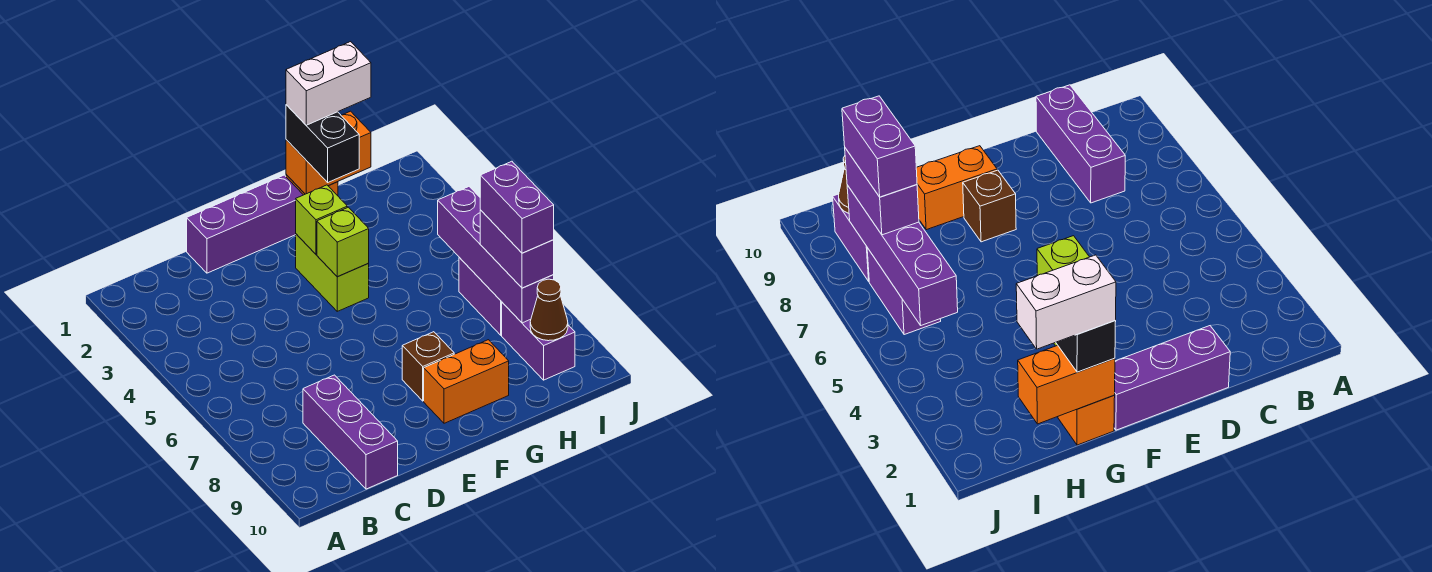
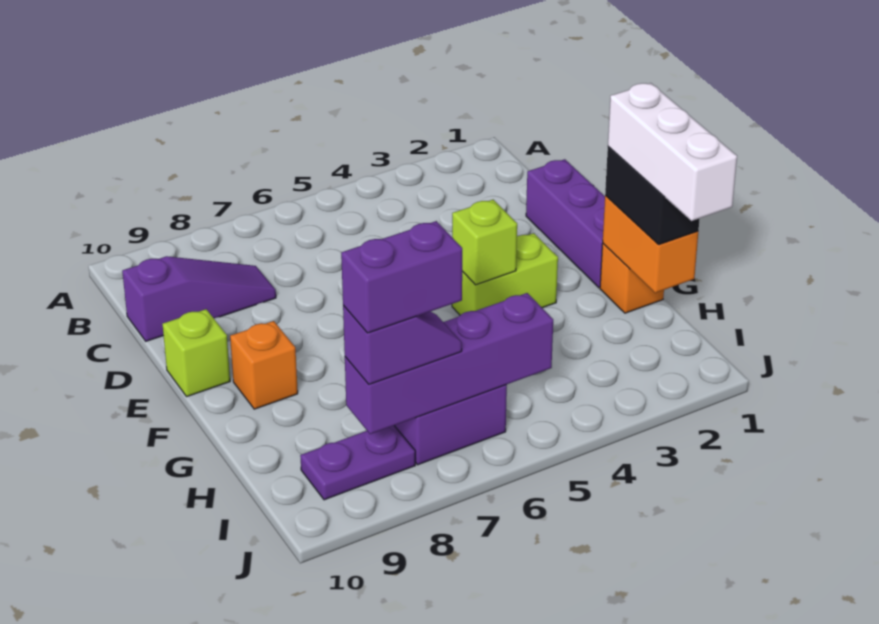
purple brick C8:C10 level 1 -> purple slope C8:C10 level 1 top 10
lime brick F3 level 2 -> lime brick E10 level 1
brown brick F8 level 1 -> none
orange brick F9:G9 level 1 -> orange brick F9 level 1
black brick G1:G2 level 3 -> black brick G1:H1 level 3
white brick G1:H1 level 4 -> white brick G1:I1 level 4
purple brick I7:I8 level 3 -> purple slope I7:I8 level 3 top 8
purple brick I8:I9 level 1 -> purple plate I8:I9 level 1
brown cone I9 level 2 -> none

